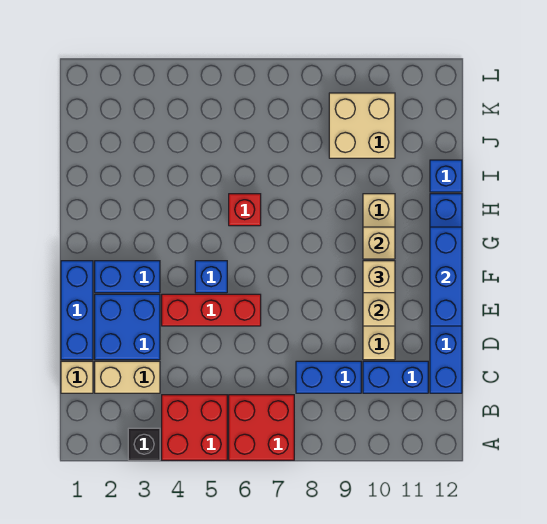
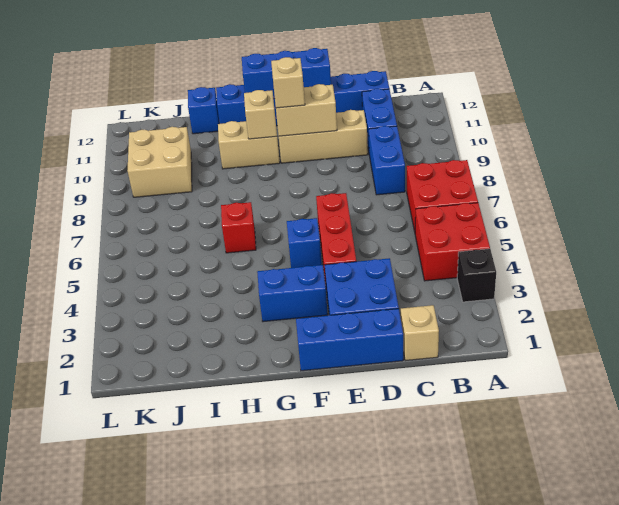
tan brick C2:C3 level 1 -> none
blue brick F2:F3 level 1 -> blue brick F3:G3 level 1

